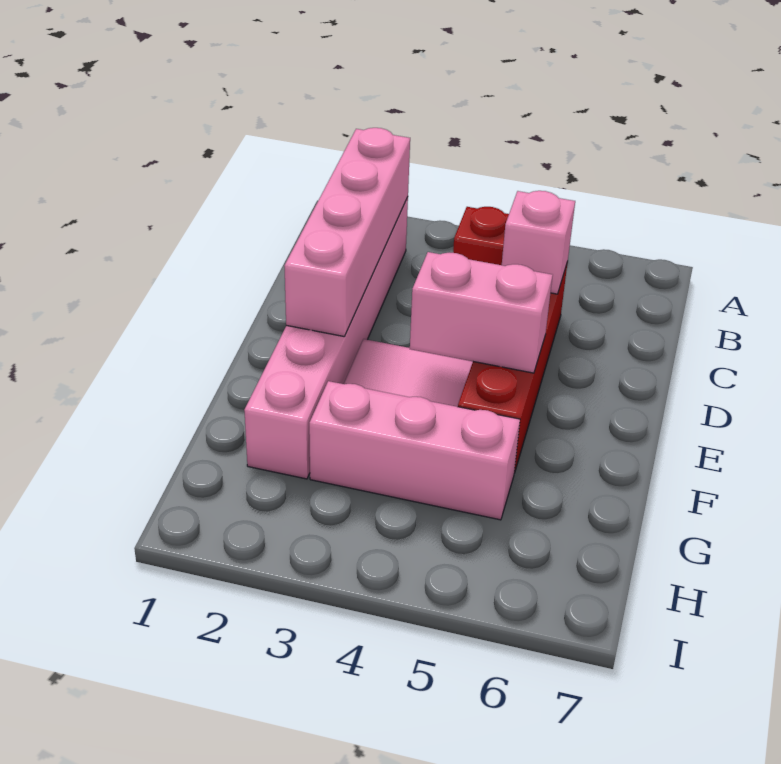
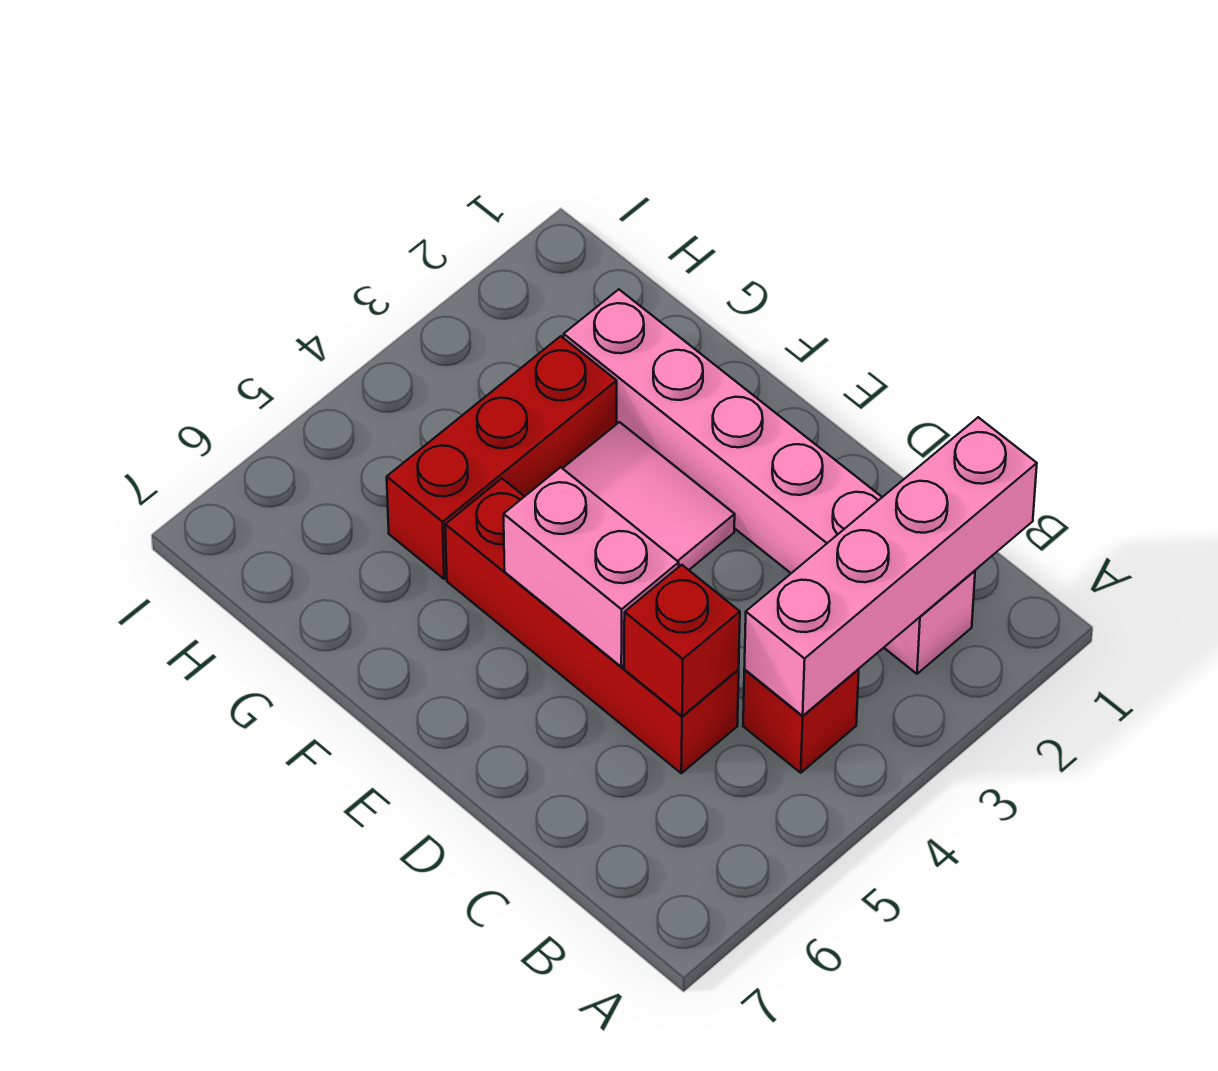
pink brick B2:E2 level 2 -> pink brick B1:B4 level 2
pink brick C5 level 2 -> red brick C5 level 2
pink brick E4:E5 level 2 -> pink brick D5:E5 level 2
pink brick G3:G5 level 1 -> red brick G3:G5 level 1

